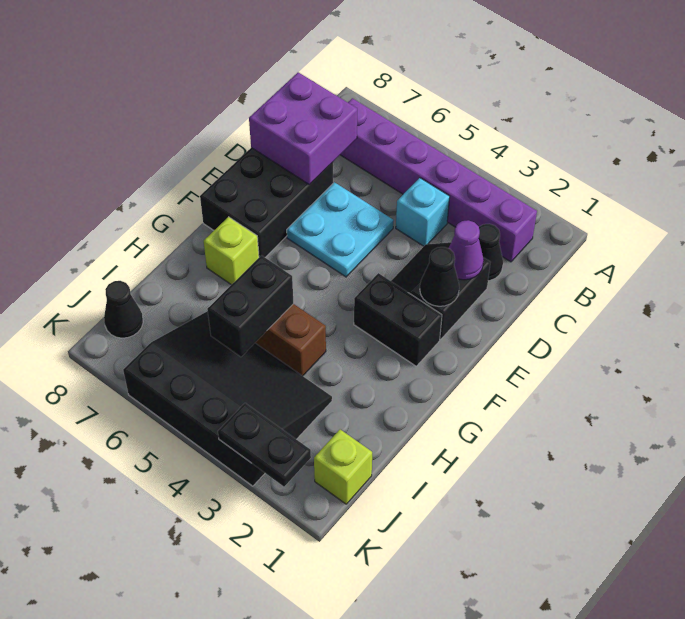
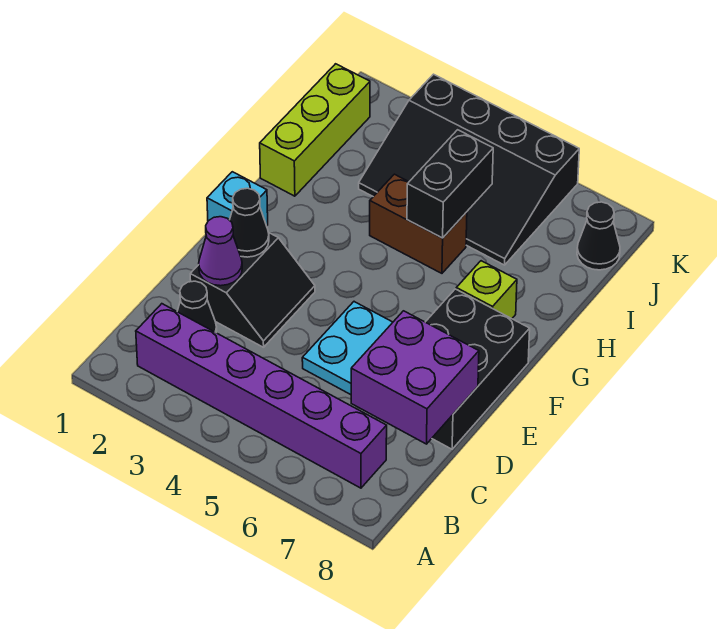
cyan brick C4 level 1 -> cyan brick F1 level 1
black brick F2:F3 level 1 -> none
lime brick J1 level 1 -> lime brick H1:J1 level 1
black plate K2:K3 level 2 -> none

